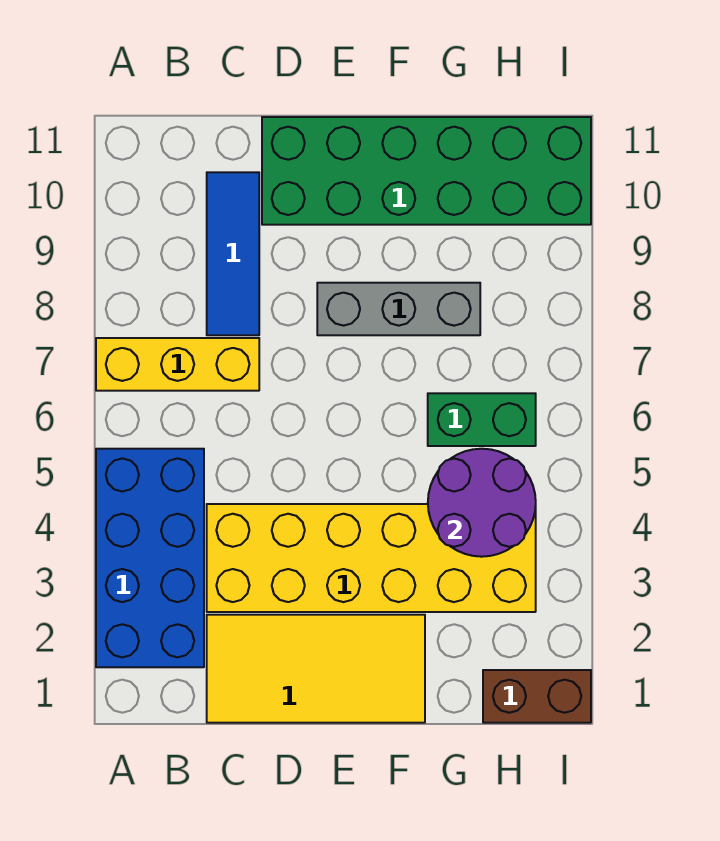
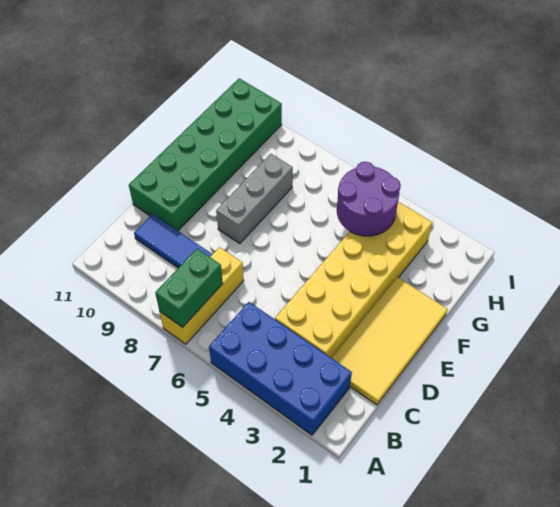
green brick G6:H6 level 1 -> green brick A7:B7 level 2
brown brick H1:I1 level 1 -> none

